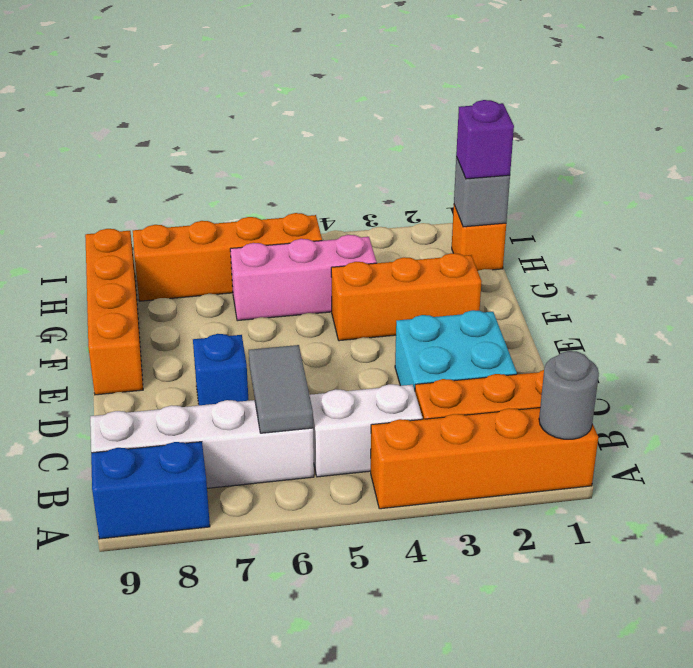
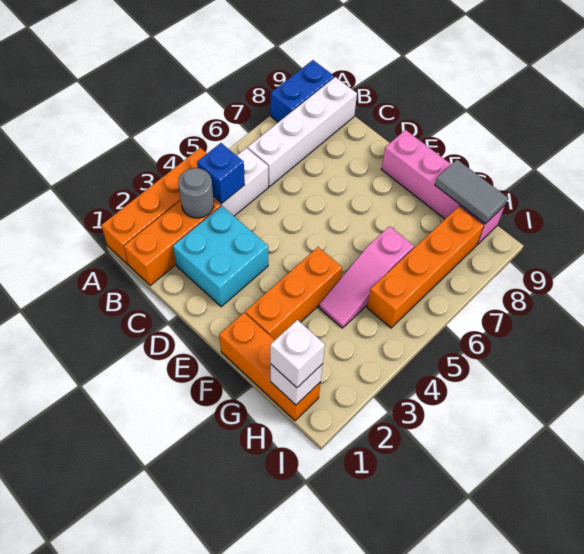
grey round brick A1 level 2 -> grey round brick B3 level 2
grey tile B6:C6 level 2 -> grey tile G9:H9 level 2
blue brick D7 level 1 -> blue brick B4 level 2
orange brick E9:H9 level 1 -> pink brick E9:H9 level 1
pink brick G4:G6 level 1 -> pink slope G4:G6 level 1 top 6
orange brick H1 level 1 -> orange brick F1:H1 level 1
grey brick H1 level 2 -> white brick H1 level 2
purple brick H1 level 3 -> white brick H1 level 3

